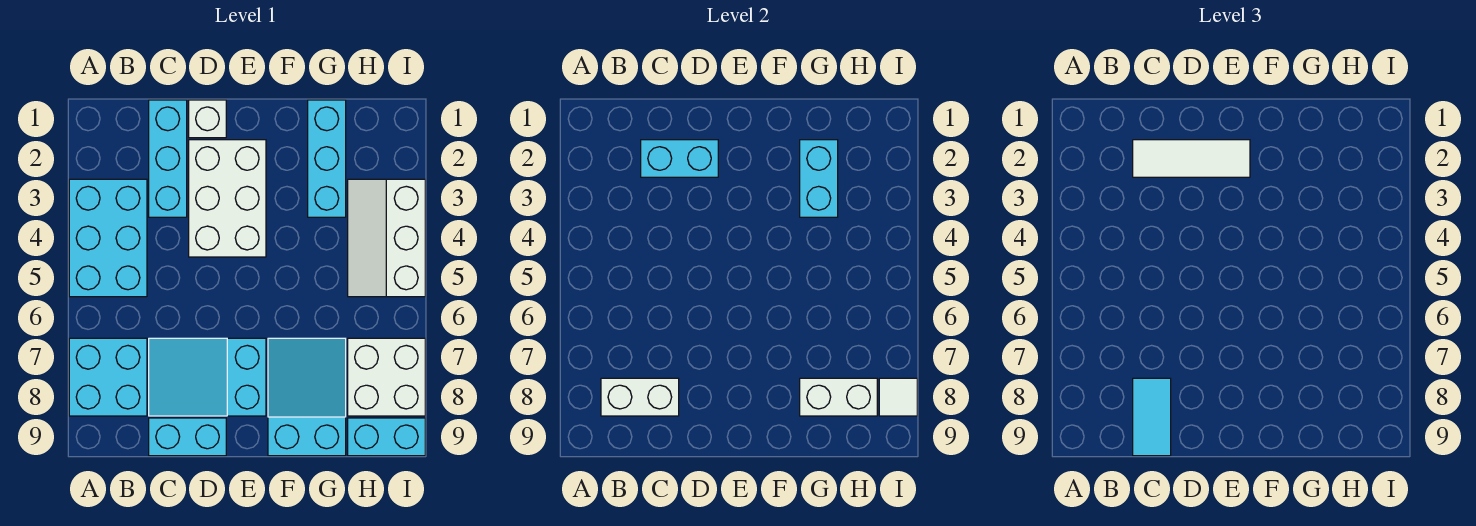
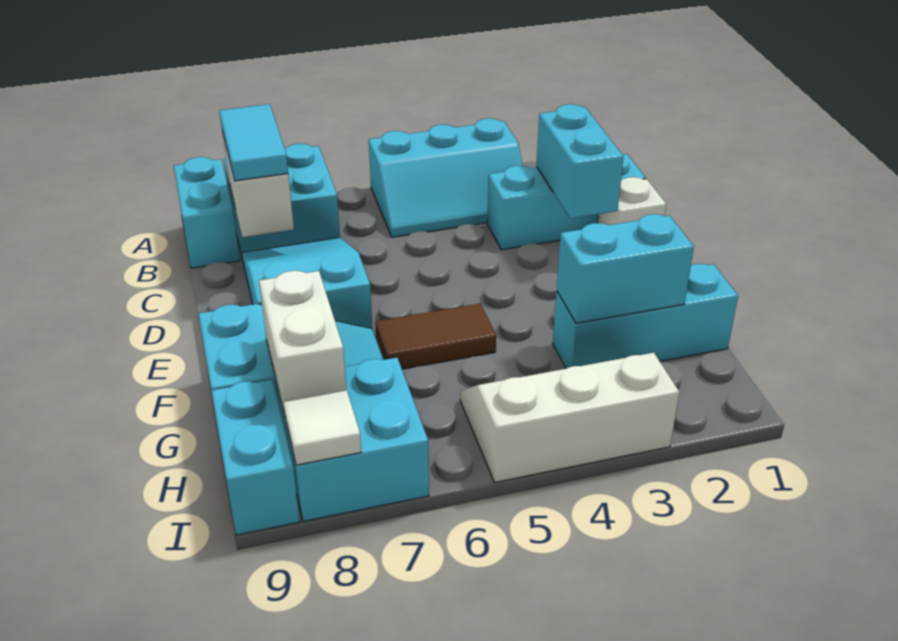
cyan brick A3:B5 level 1 -> cyan slope A3:B5 level 1 top A
white tile C2:E2 level 3 -> none
cyan tile C8:C9 level 3 -> cyan tile B8:C8 level 3
cyan brick C9:D9 level 1 -> cyan brick A9:B9 level 1
white brick D2:E4 level 1 -> none
none -> brown tile F5:F6 level 1
white brick H7:I8 level 1 -> cyan brick H7:I8 level 1

